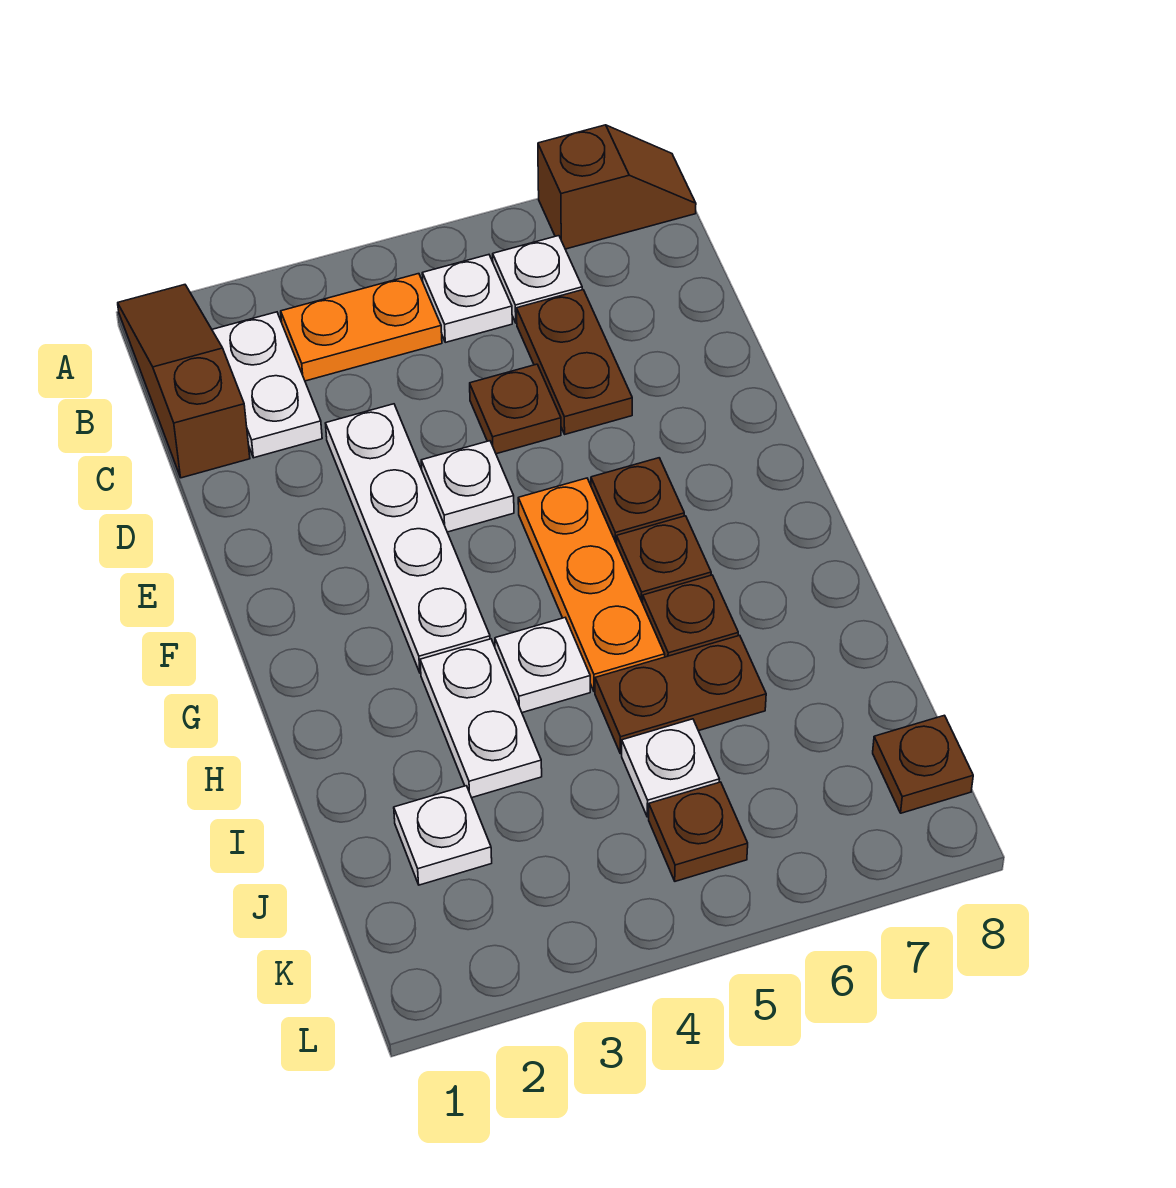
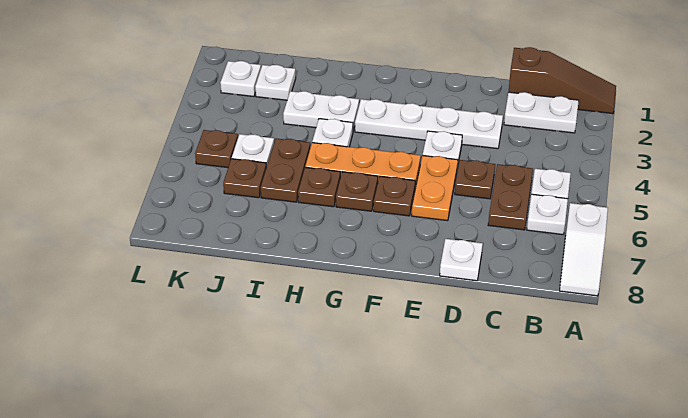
brown slope A7:A8 level 1 top 7 -> white slope A7:A8 level 1 top 7
orange plate B3:B4 level 1 -> orange plate E5:E6 level 1
brown plate C6:D6 level 1 -> brown plate C5:C6 level 1
none -> white plate D8 level 1
none -> white plate K2 level 1
brown plate K8 level 1 -> brown plate J6 level 1

